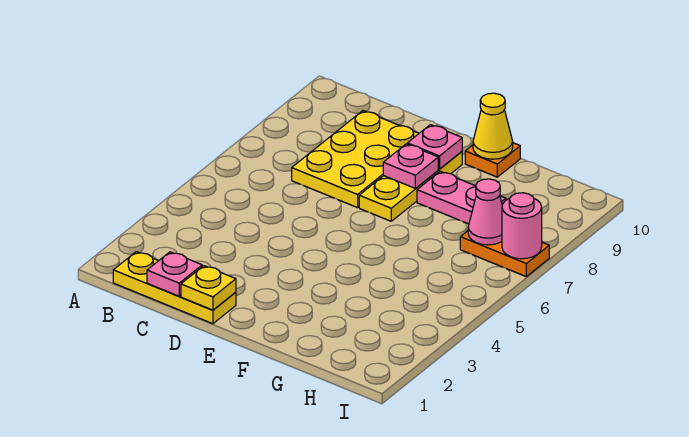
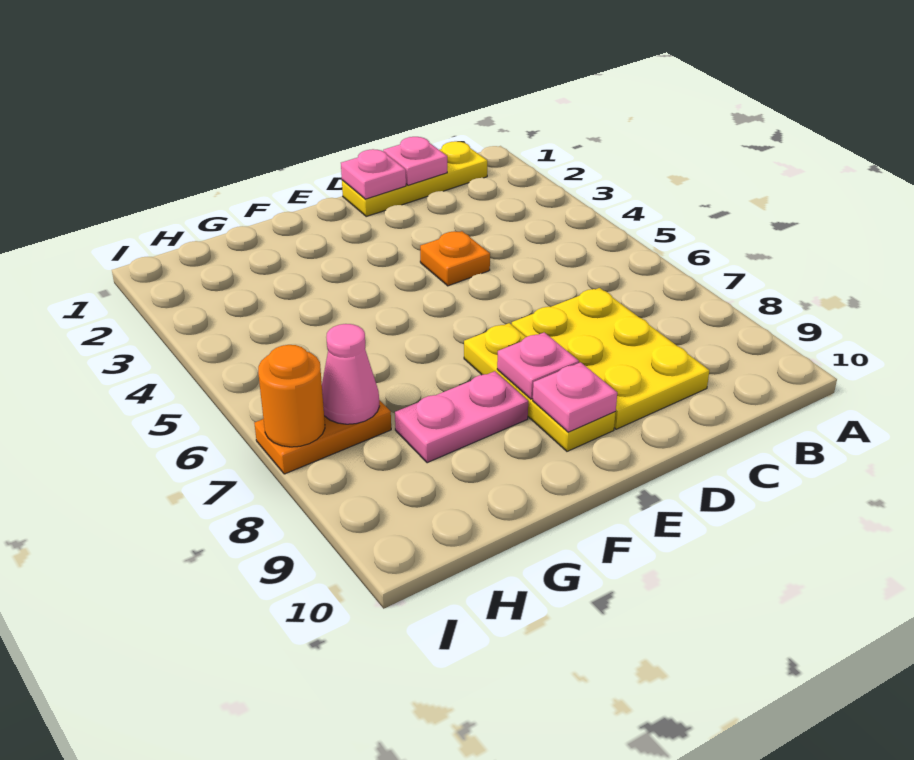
yellow plate D1 level 2 -> pink plate D1 level 2
orange plate F10 level 1 -> orange plate D4 level 1
yellow cone F10 level 2 -> none
pink round brick I7 level 2 -> orange round brick I7 level 2

